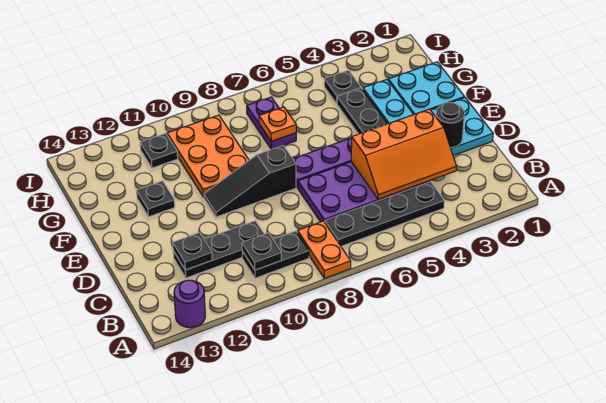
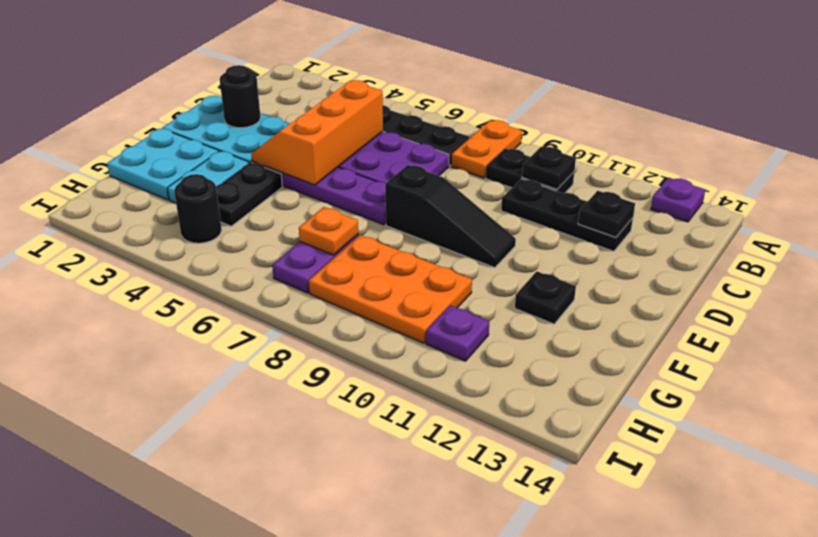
purple round brick A13 level 1 -> purple plate A13 level 1
orange slope C3:D5 level 2 top D -> orange slope C4:E5 level 2 top 5
orange plate F9:H10 level 1 -> orange plate G8:H10 level 1
black plate H4 level 1 -> black round brick H4 level 1
black plate H11 level 1 -> purple plate H11 level 1

